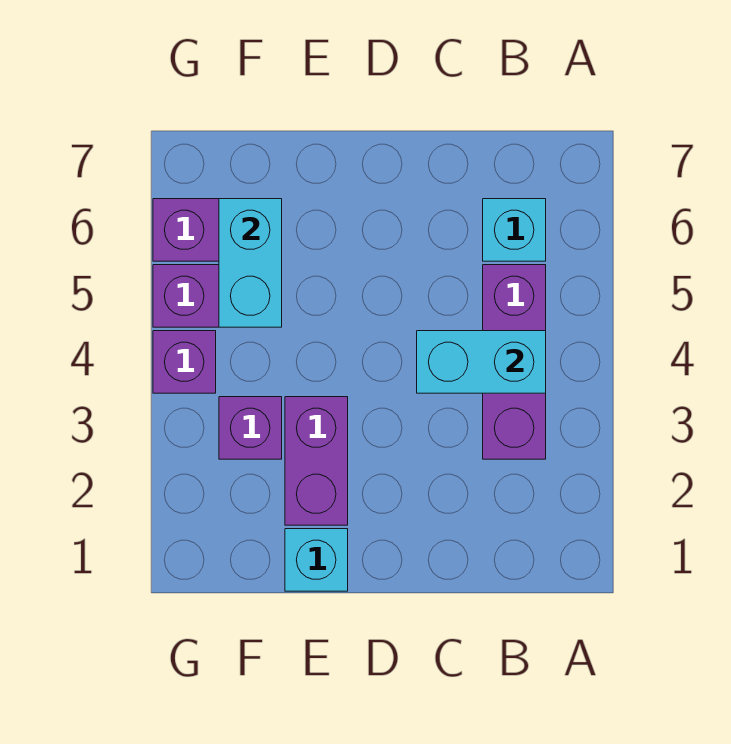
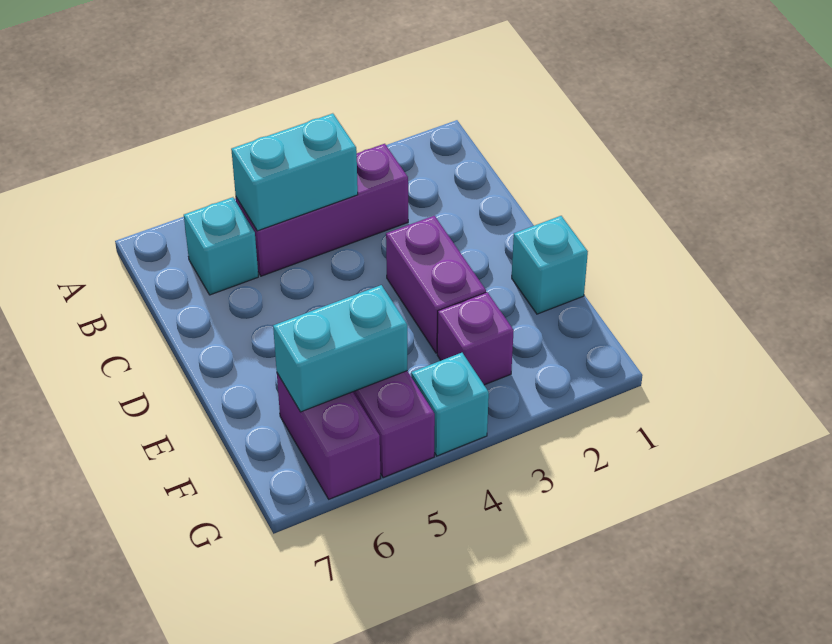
cyan brick B4:C4 level 2 -> cyan brick B4:B5 level 2
purple brick E2:E3 level 1 -> purple brick D3:E3 level 1
purple brick G4 level 1 -> cyan brick G4 level 1

